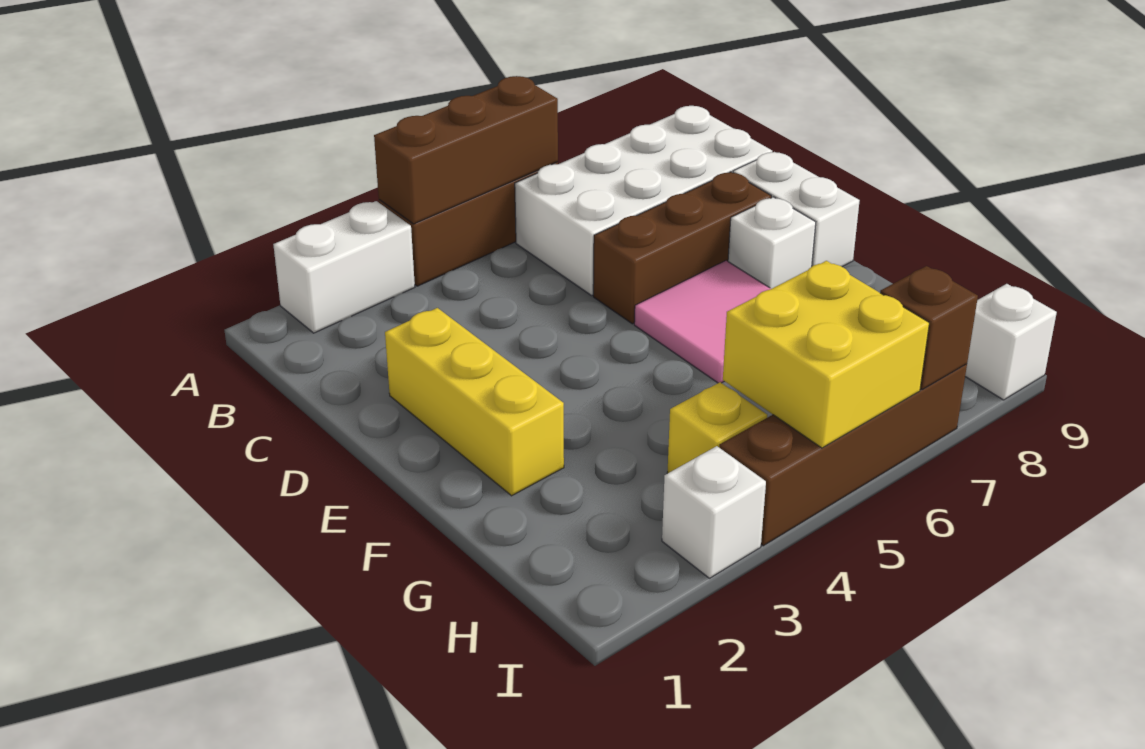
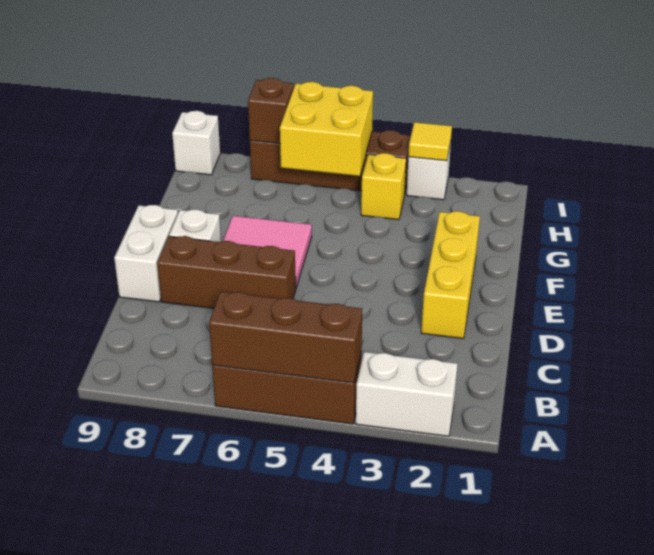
white brick B6:C9 level 1 -> none
none -> yellow tile I3 level 2

